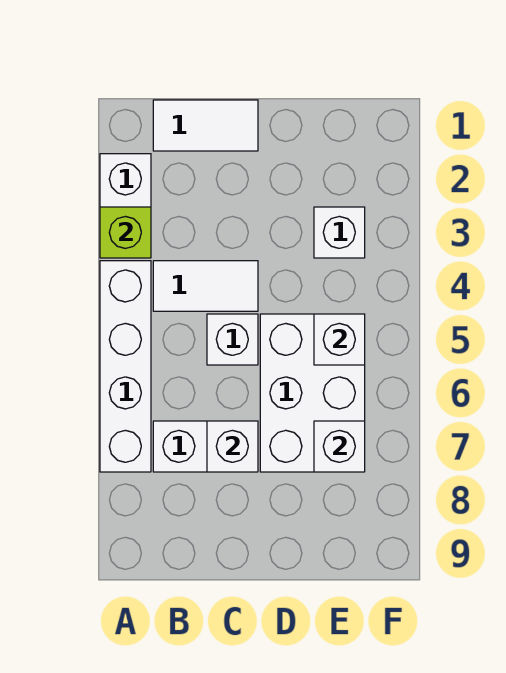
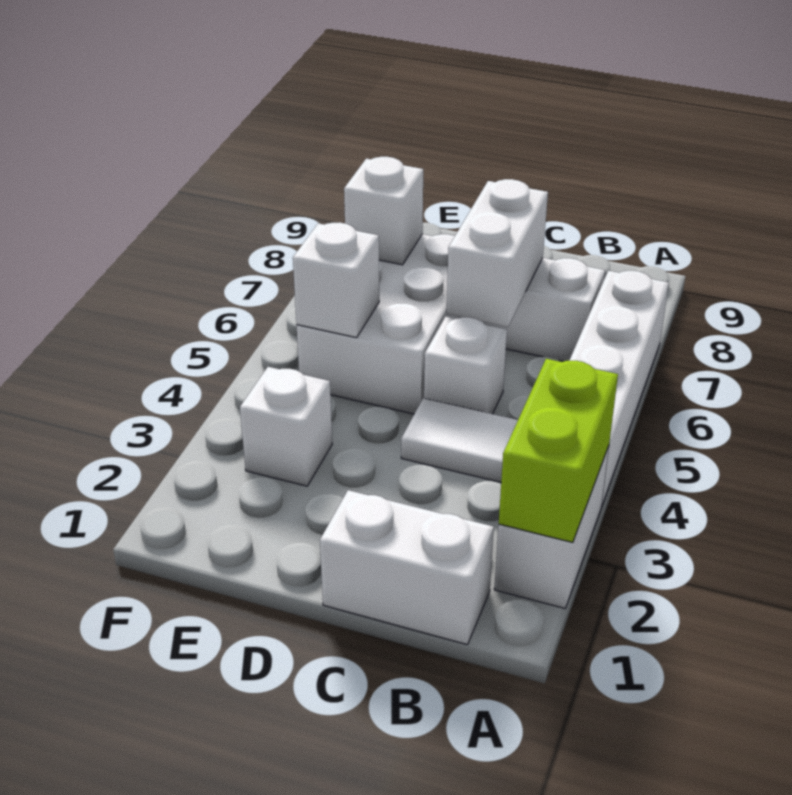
lime brick A3 level 2 -> lime brick A2:A3 level 2
white tile B1:C1 level 1 -> white brick B1:C1 level 1
white brick C7 level 2 -> white brick C6:C7 level 2

